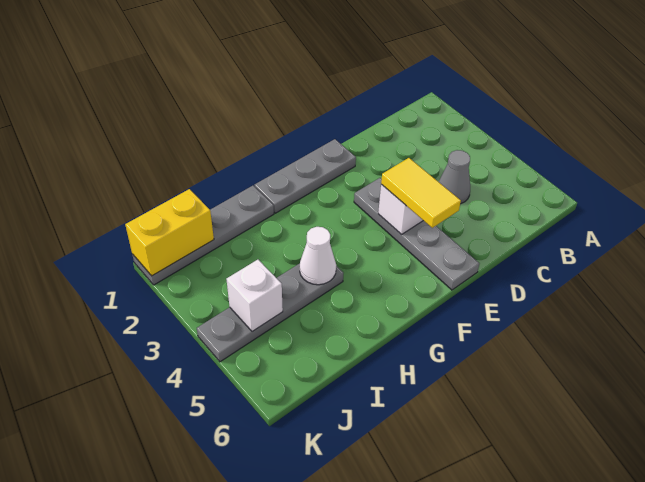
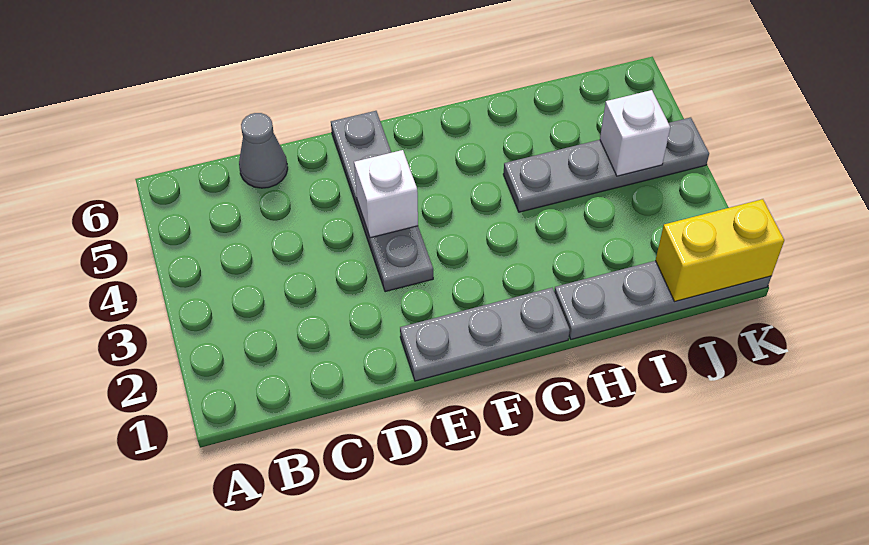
grey cone C4 level 1 -> grey cone C6 level 1
yellow tile E4:E5 level 3 -> none
white cone H4 level 2 -> none

